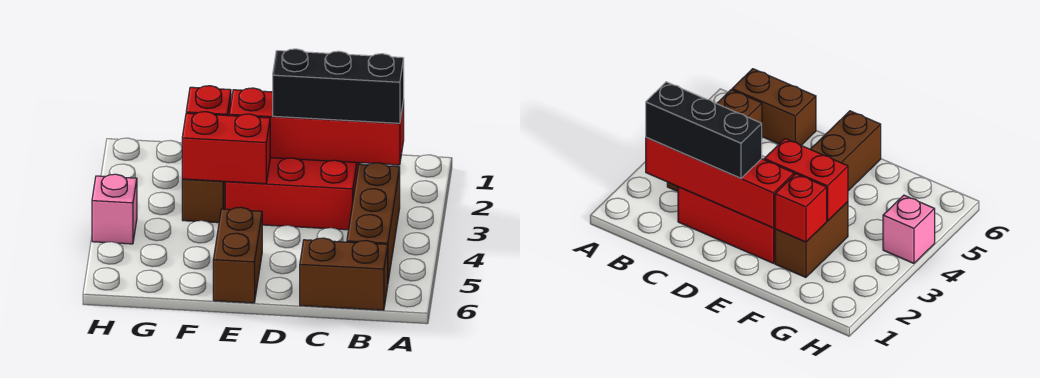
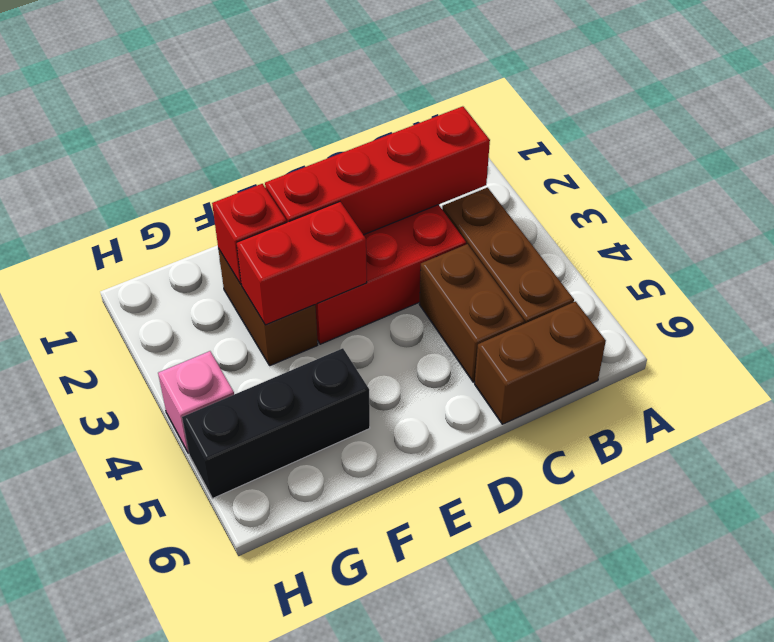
black brick B2:D2 level 3 -> black brick F5:H5 level 1
brown brick E5:E6 level 1 -> brown brick C4:C5 level 1

